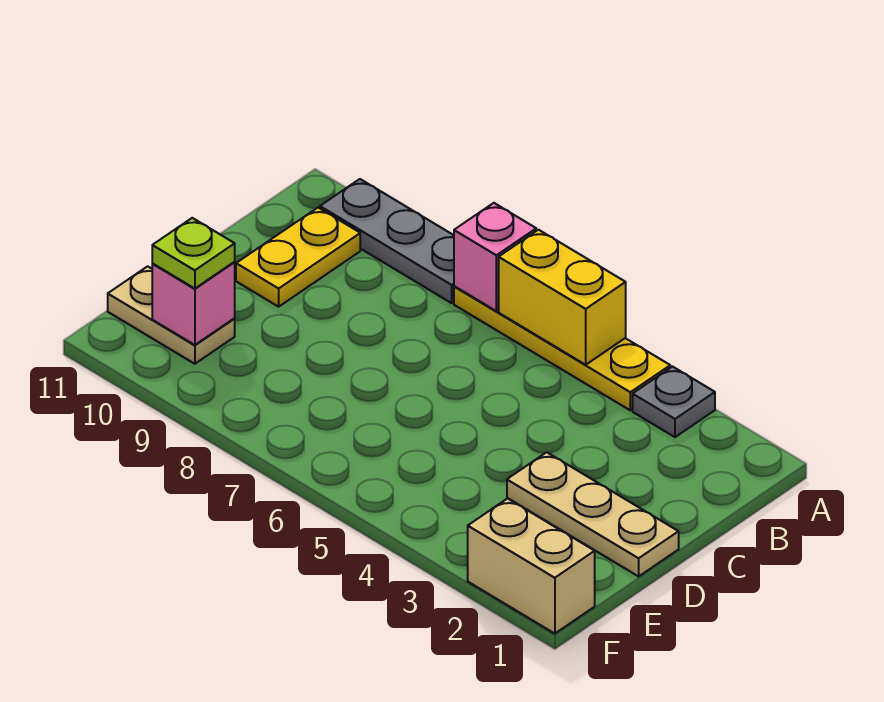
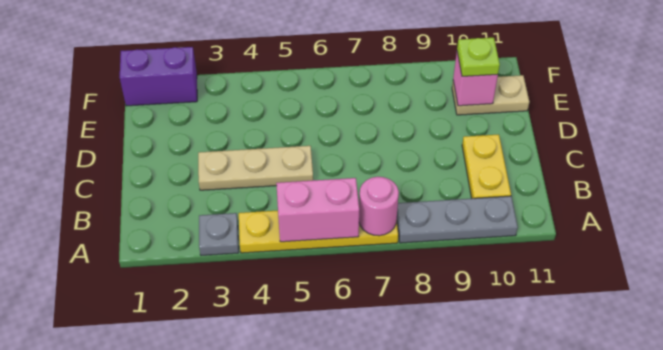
yellow brick A5:A6 level 2 -> pink brick A5:A6 level 2
pink brick A7 level 2 -> pink round brick A7 level 2
tan plate D1:D3 level 1 -> tan plate C3:C5 level 1
tan brick F1:F2 level 1 -> purple brick F1:F2 level 1

